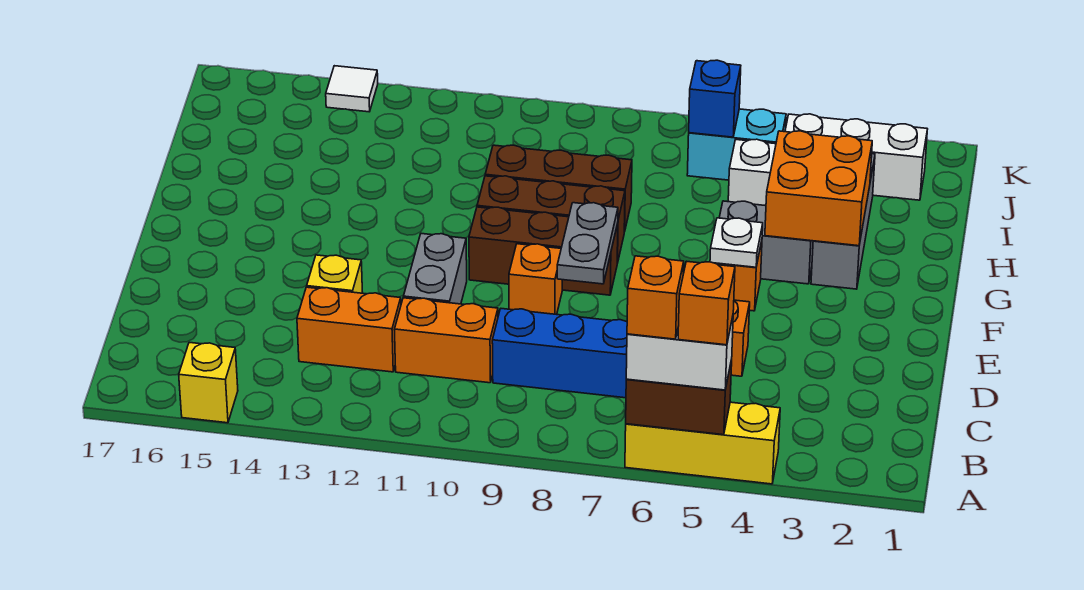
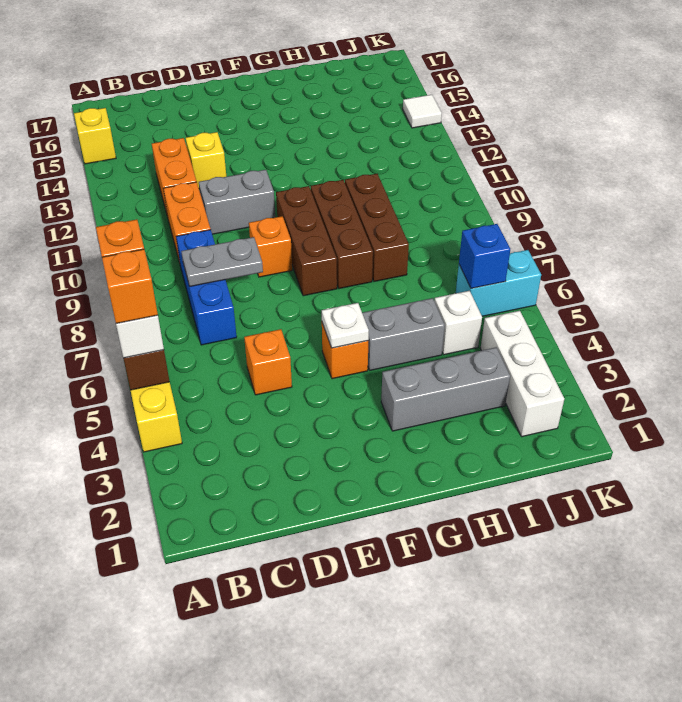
grey plate E8:F8 level 2 -> grey plate C8:D8 level 2
orange brick G3:H4 level 2 -> none
grey brick G4:G5 level 1 -> grey brick G5:H5 level 1
cyan brick J5:J6 level 1 -> cyan brick J6:K6 level 1

